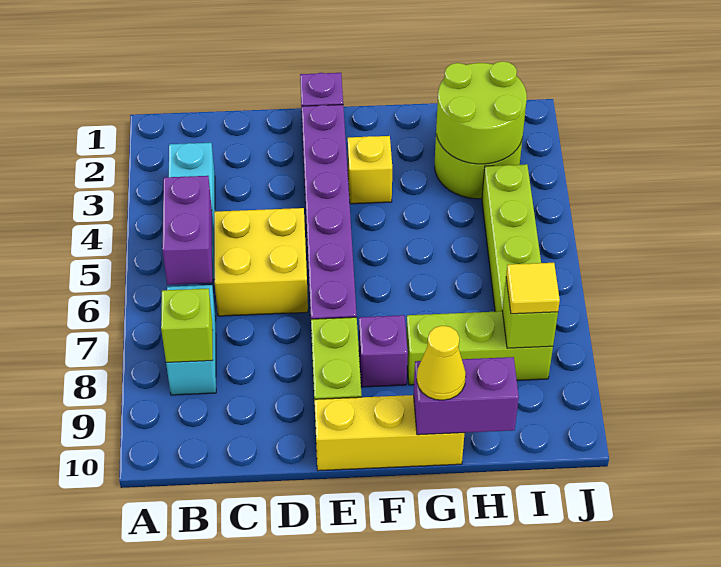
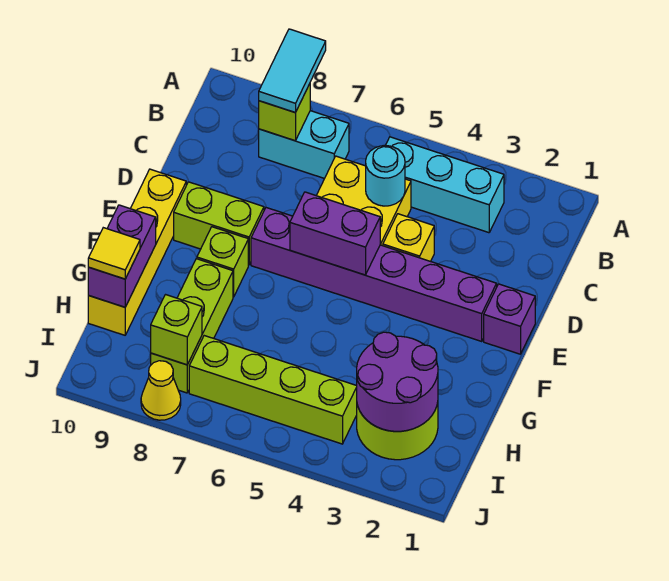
none -> cyan tile A8:B8 level 3
purple brick B5:B6 level 2 -> purple brick E5:E6 level 2
none -> cyan round brick C5 level 2
yellow brick E10:G10 level 1 -> yellow brick E10:H10 level 1
yellow brick F3 level 1 -> yellow brick D4 level 1
purple brick F8 level 1 -> lime brick F8 level 1
yellow cone G10 level 3 -> yellow cone J8 level 1
lime round brick H2:I3 level 2 -> purple round brick H2:I3 level 2
yellow tile I8 level 3 -> yellow tile H10 level 3

